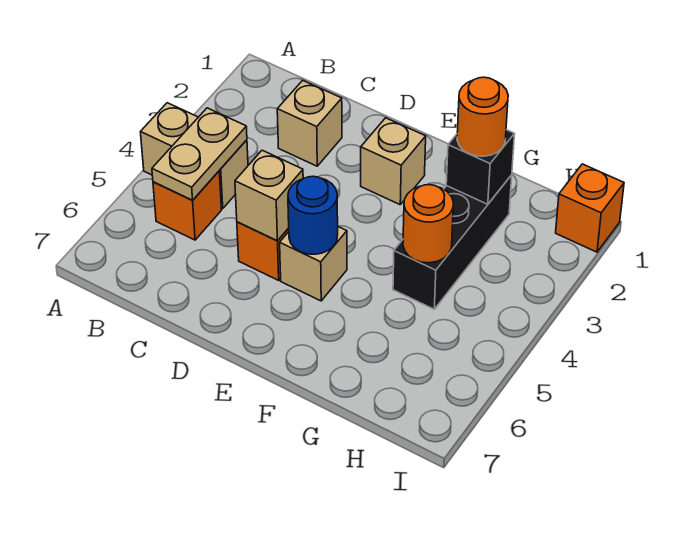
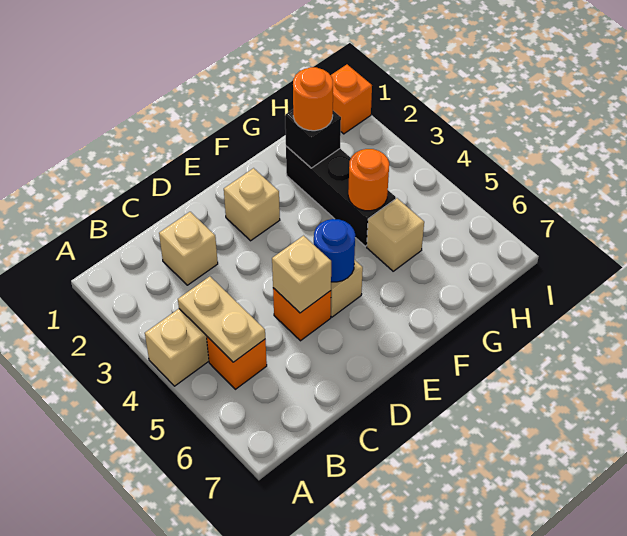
none -> tan brick G5 level 1

